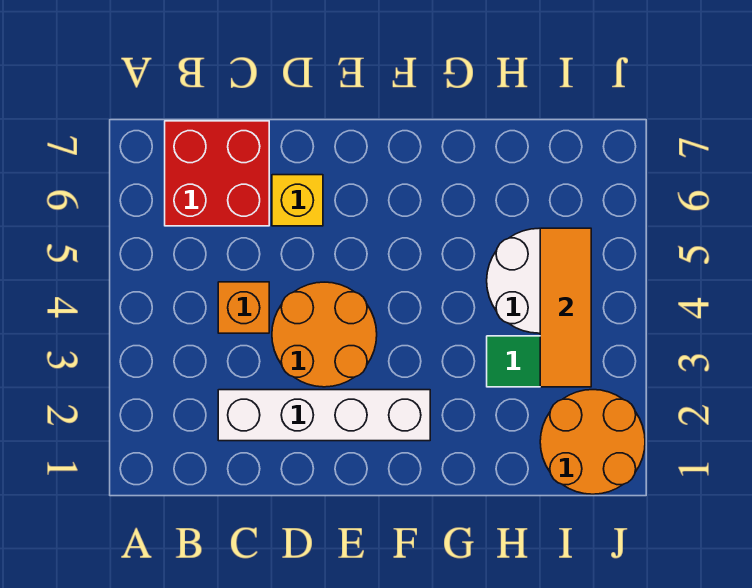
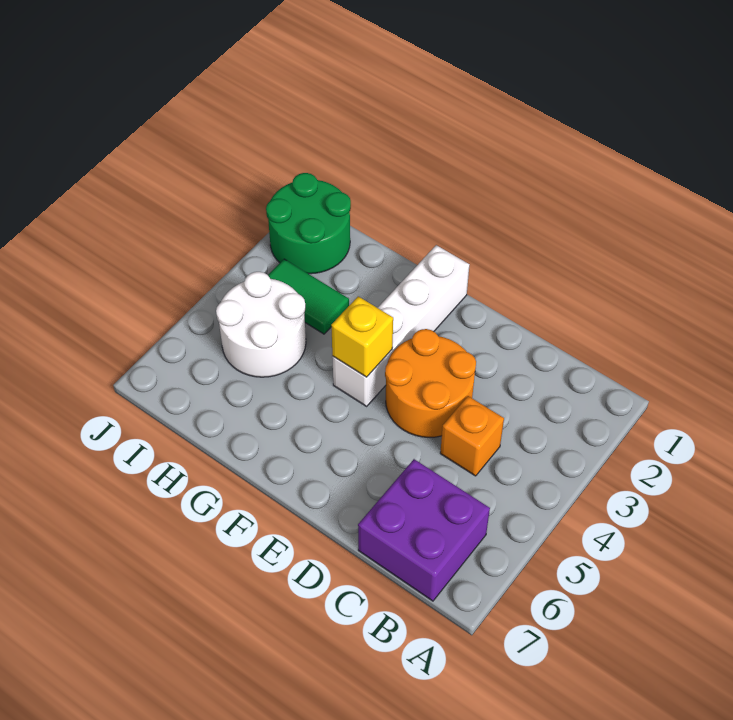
red brick B6:C7 level 1 -> purple brick B6:C7 level 1
white brick C2:F2 level 1 -> white brick F1:F4 level 1
yellow brick D6 level 1 -> yellow brick F4 level 2
orange round brick I1:J2 level 1 -> green round brick I1:J2 level 1
orange tile I3:I5 level 2 -> none

